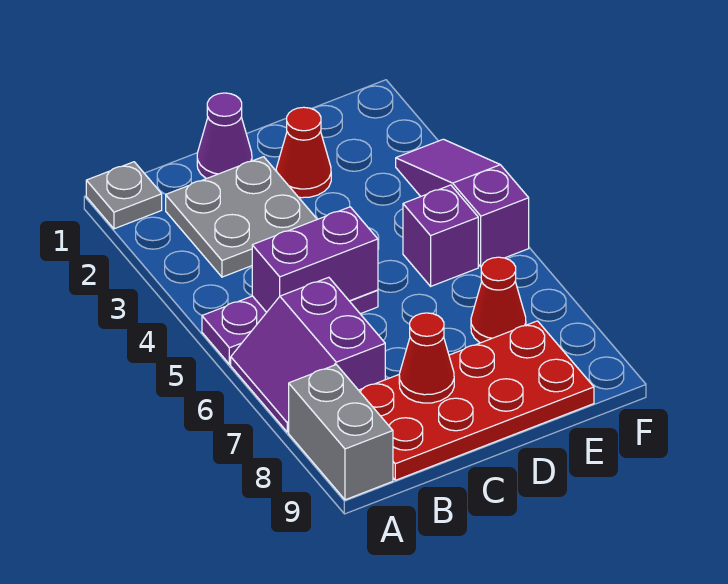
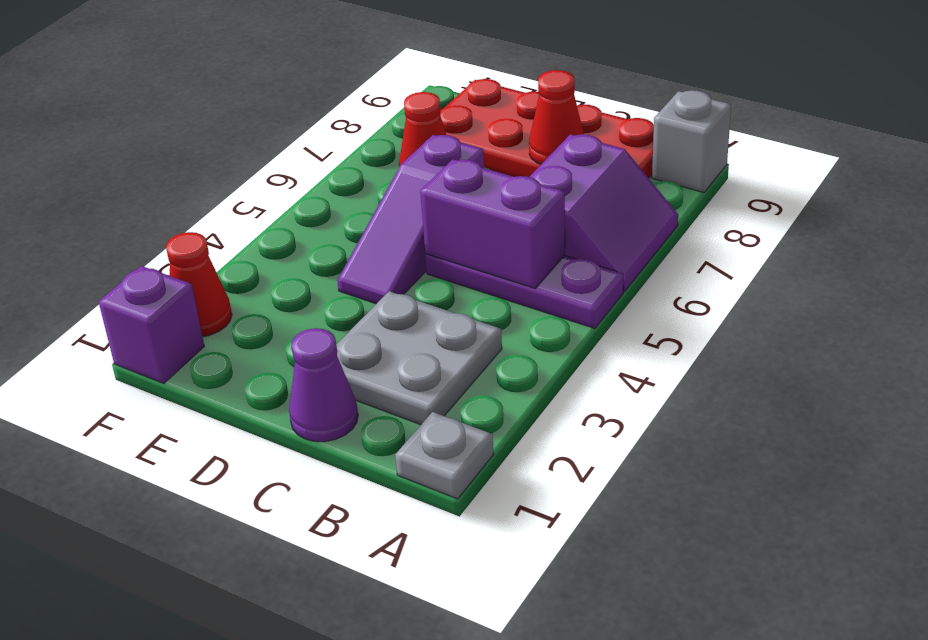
grey brick A8:A9 level 1 -> grey brick A9 level 1
red cone D2 level 1 -> red cone F2 level 1
purple brick E5 level 1 -> purple brick F1 level 1
purple slope F3:F5 level 1 top 5 -> purple slope D4:D6 level 1 top 6

